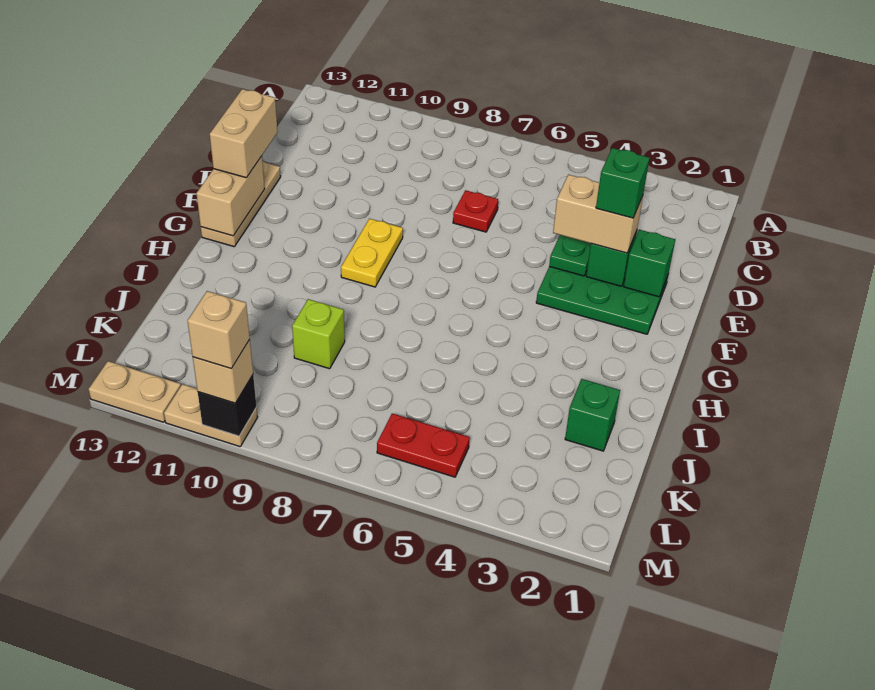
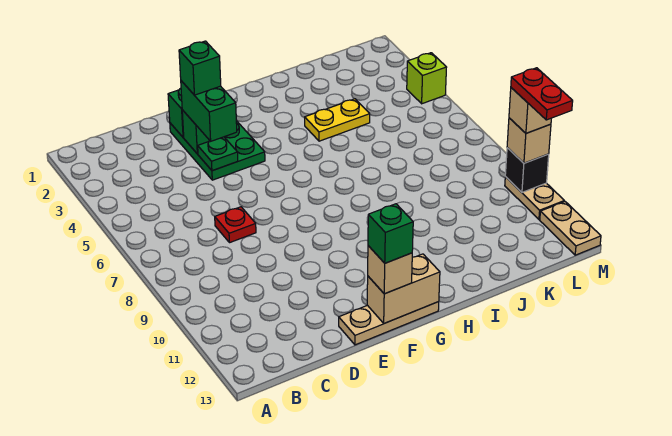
tan brick E3:E4 level 3 -> green brick E3:E4 level 3
tan brick E13:F13 level 3 -> tan brick F13 level 3
yellow plate F9:G9 level 1 -> yellow plate I4:J4 level 1
green brick J2 level 1 -> green brick F13 level 4
lime brick J9 level 1 -> lime brick M4 level 1
red plate L5:L6 level 1 -> red plate M10:M11 level 5

